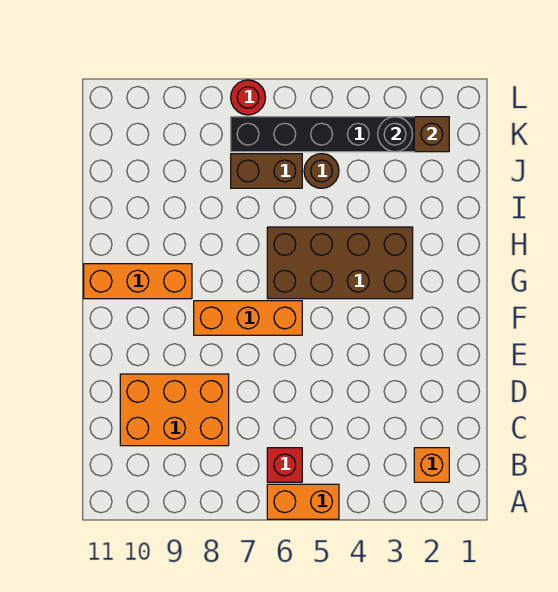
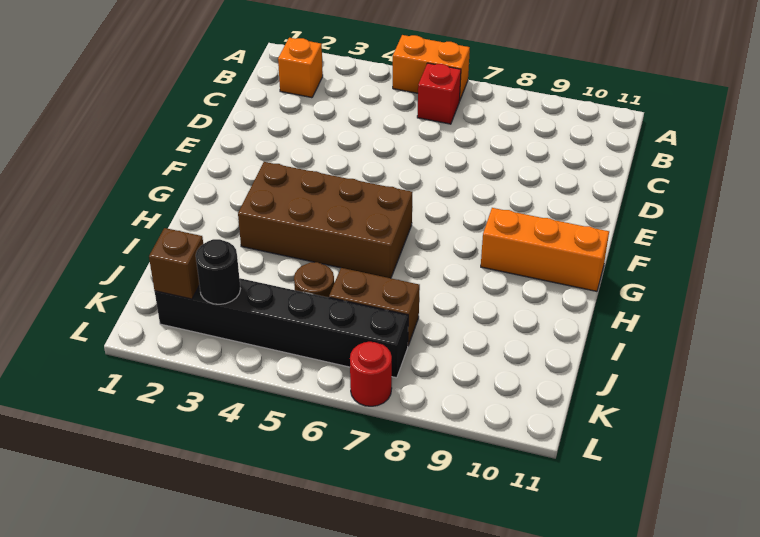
orange brick C8:D10 level 1 -> none
orange brick F6:F8 level 1 -> none

